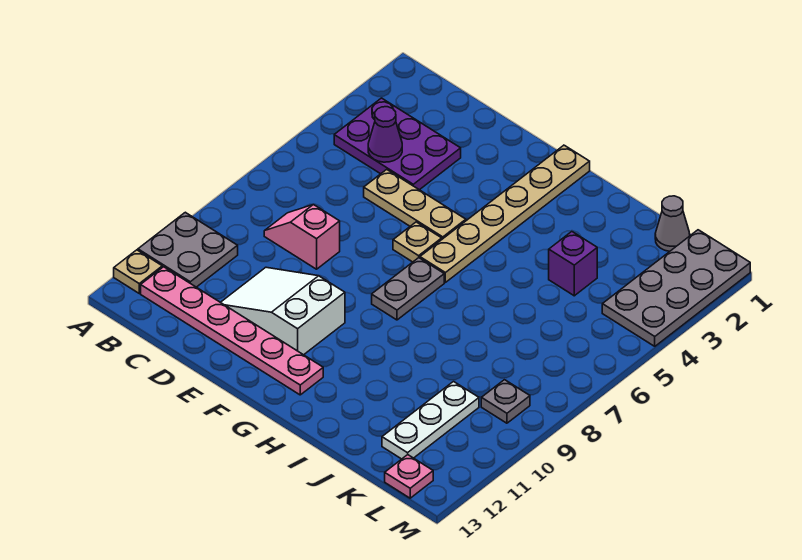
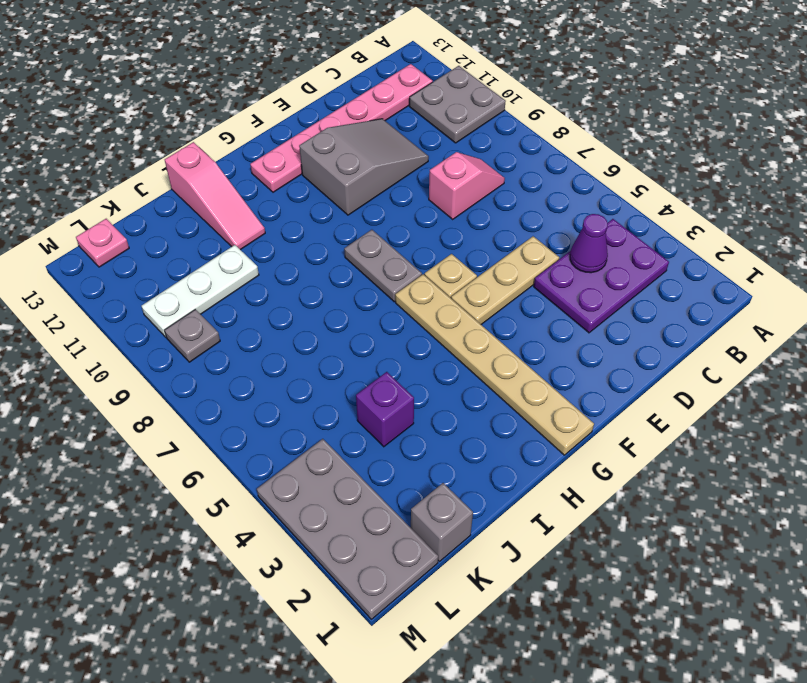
tan plate A12 level 1 -> none
white slope D10:F11 level 1 top F -> grey slope D10:F11 level 1 top F
none -> pink slope I11:I13 level 1 top 13
grey cone K1 level 1 -> grey brick K1 level 1
white plate K10:K12 level 1 -> white plate J10:L10 level 1

